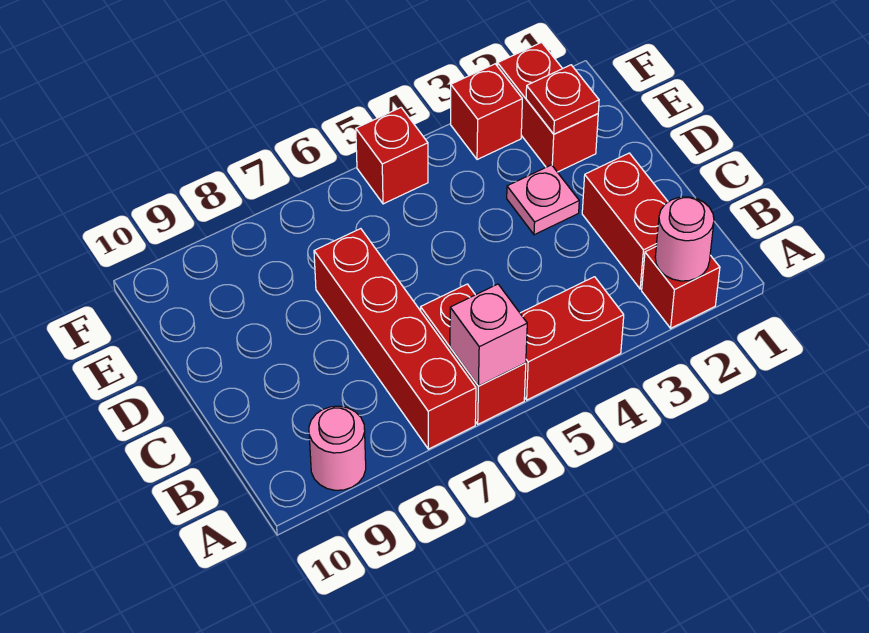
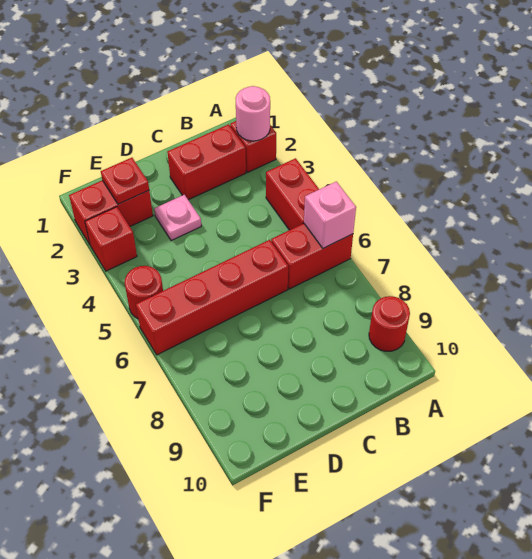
red brick A7:D7 level 1 -> red brick C6:F6 level 1
pink round brick A9 level 1 -> red round brick A9 level 1
red brick F5 level 1 -> red round brick F5 level 1

